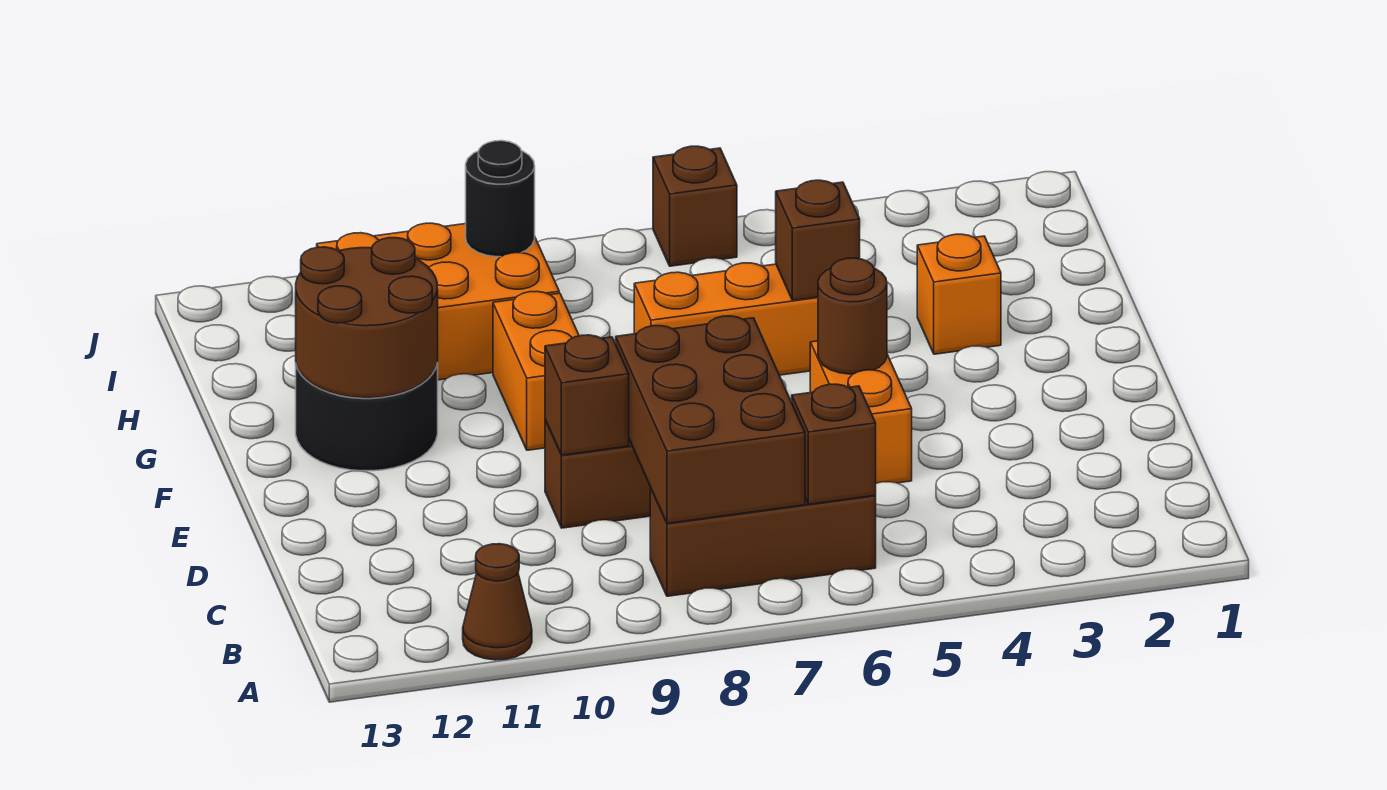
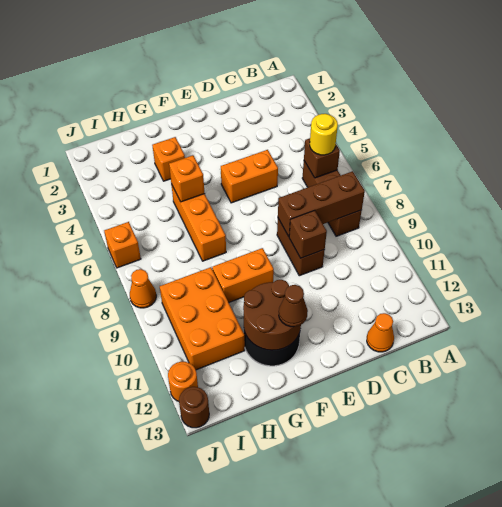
brown cone A11 level 1 -> brown cone F12 level 3
none -> yellow round brick B6 level 3
brown brick B7:D8 level 2 -> brown brick B8:D8 level 2
none -> orange cone C13 level 1
brown round brick E5 level 2 -> brown round brick J13 level 1
brown brick G5 level 2 -> orange brick G5 level 2
black round brick I9 level 2 -> none
brown brick J6 level 1 -> orange brick J6 level 1
none -> orange cone J8 level 1
none -> orange round brick J12 level 1

